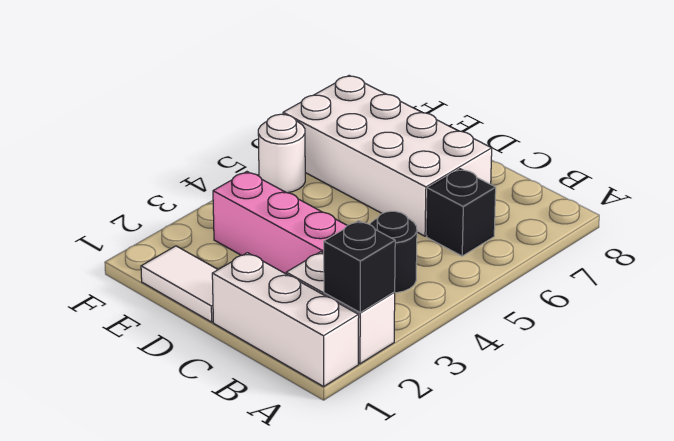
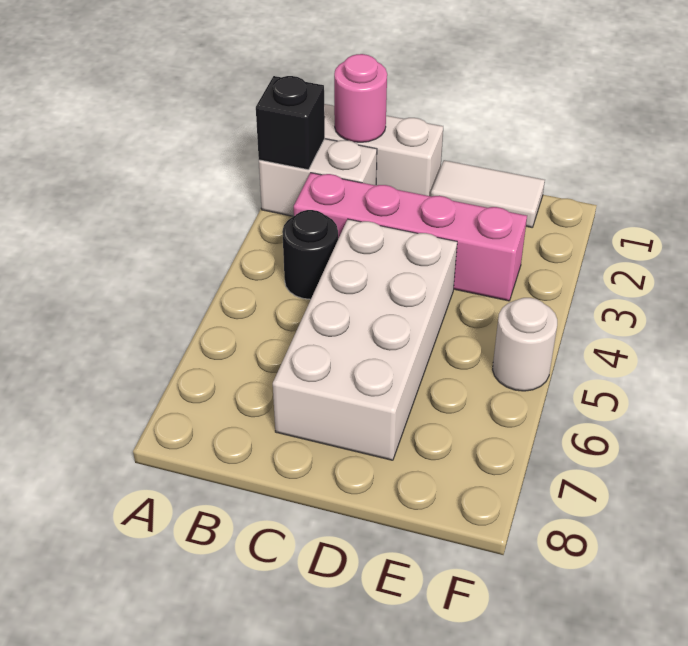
none -> pink round brick B1 level 2
black brick B6 level 1 -> none
white brick C6:F7 level 1 -> white brick C4:D7 level 1

